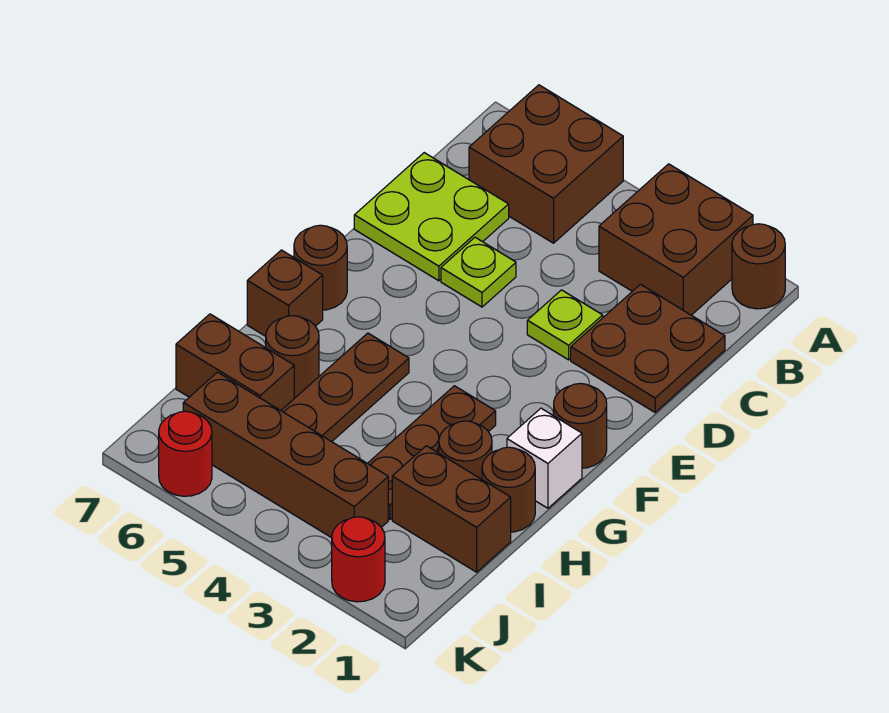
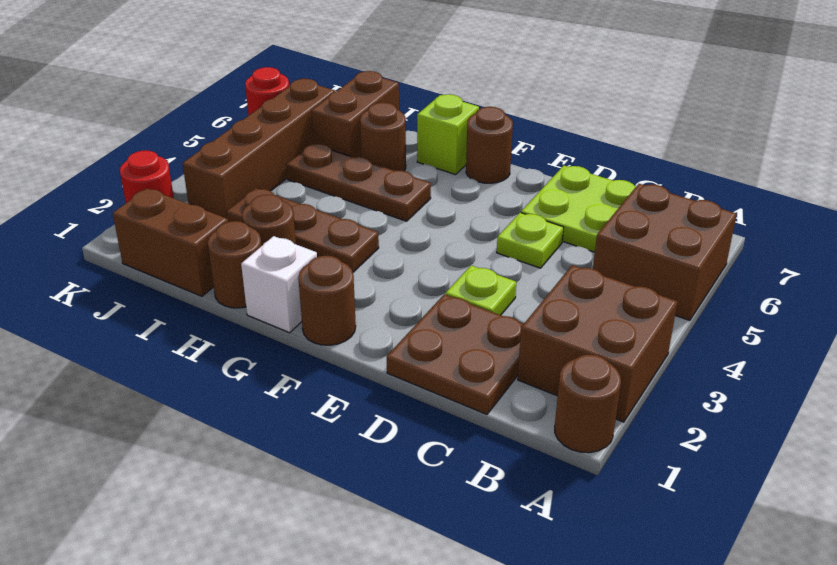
brown brick G7 level 1 -> lime brick G7 level 1
brown brick I1:I2 level 1 -> brown brick I1:J1 level 1

